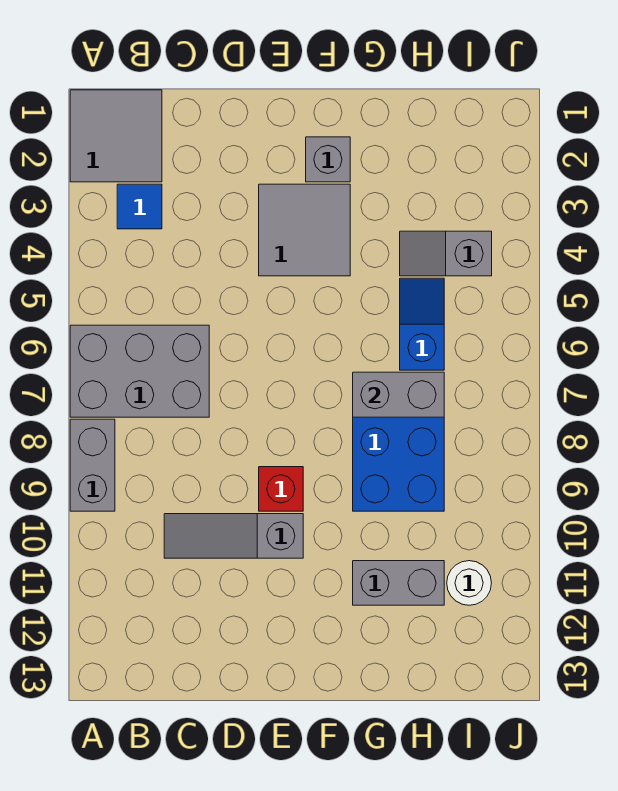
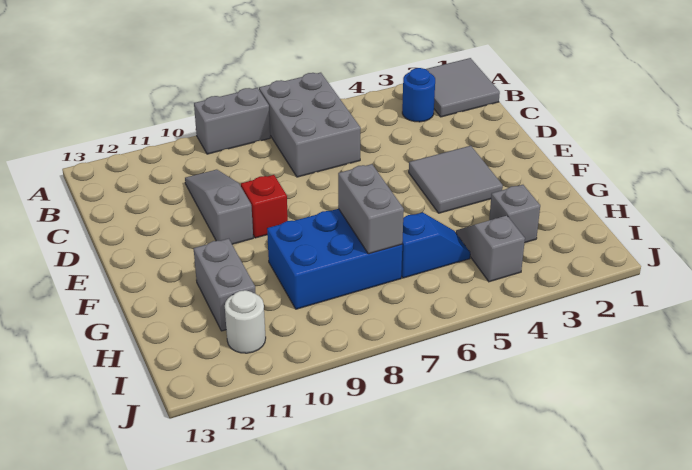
blue tile B3 level 1 -> blue round brick B3 level 1
grey brick F2 level 1 -> grey brick H3 level 1

